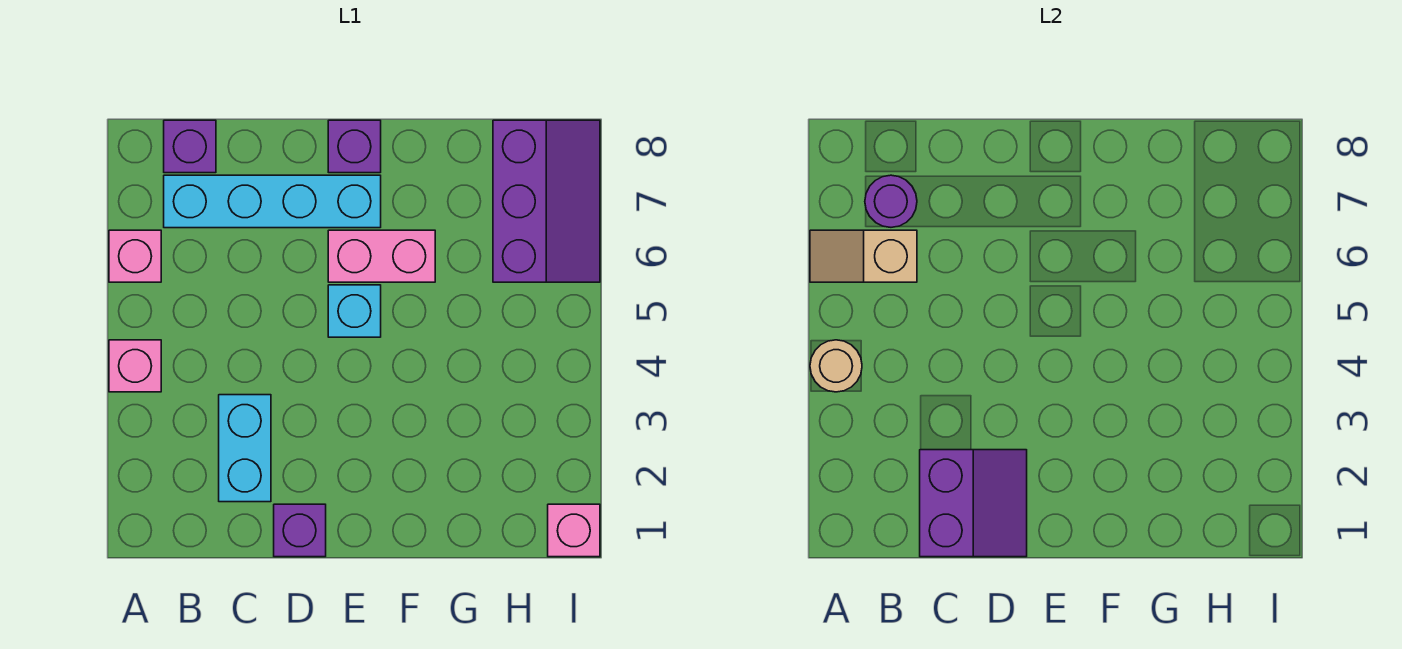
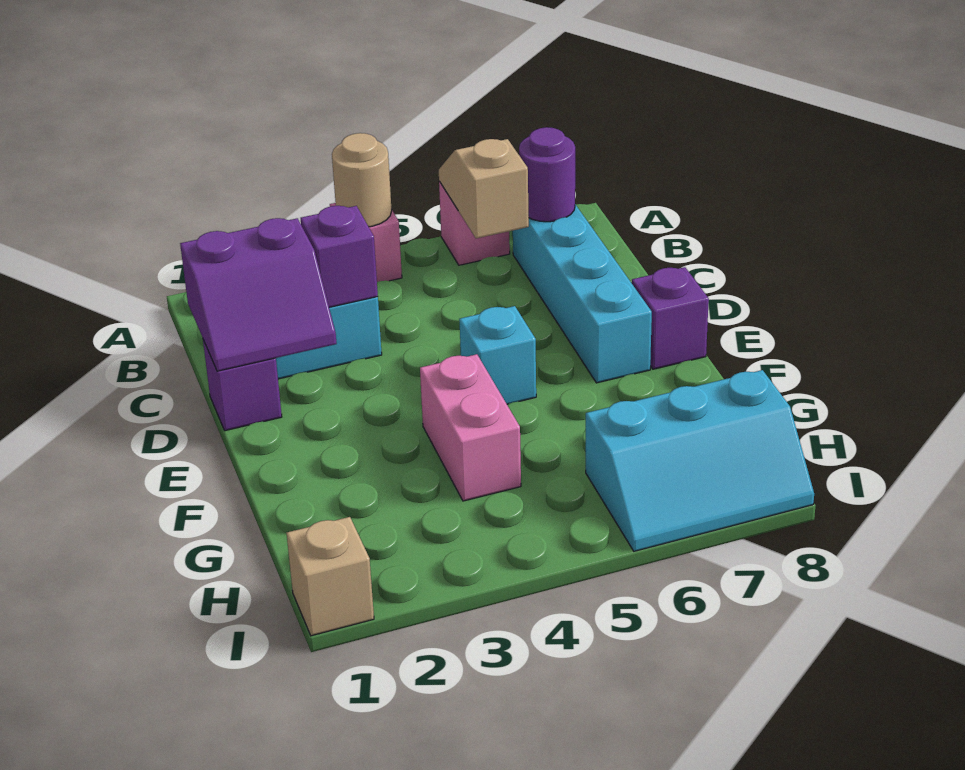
purple brick B8 level 1 -> purple brick C3 level 2
pink brick E6:F6 level 1 -> pink brick F4:G4 level 1
purple slope H6:I8 level 1 top H -> cyan slope H6:I8 level 1 top H
pink brick I1 level 1 -> tan brick I1 level 1

